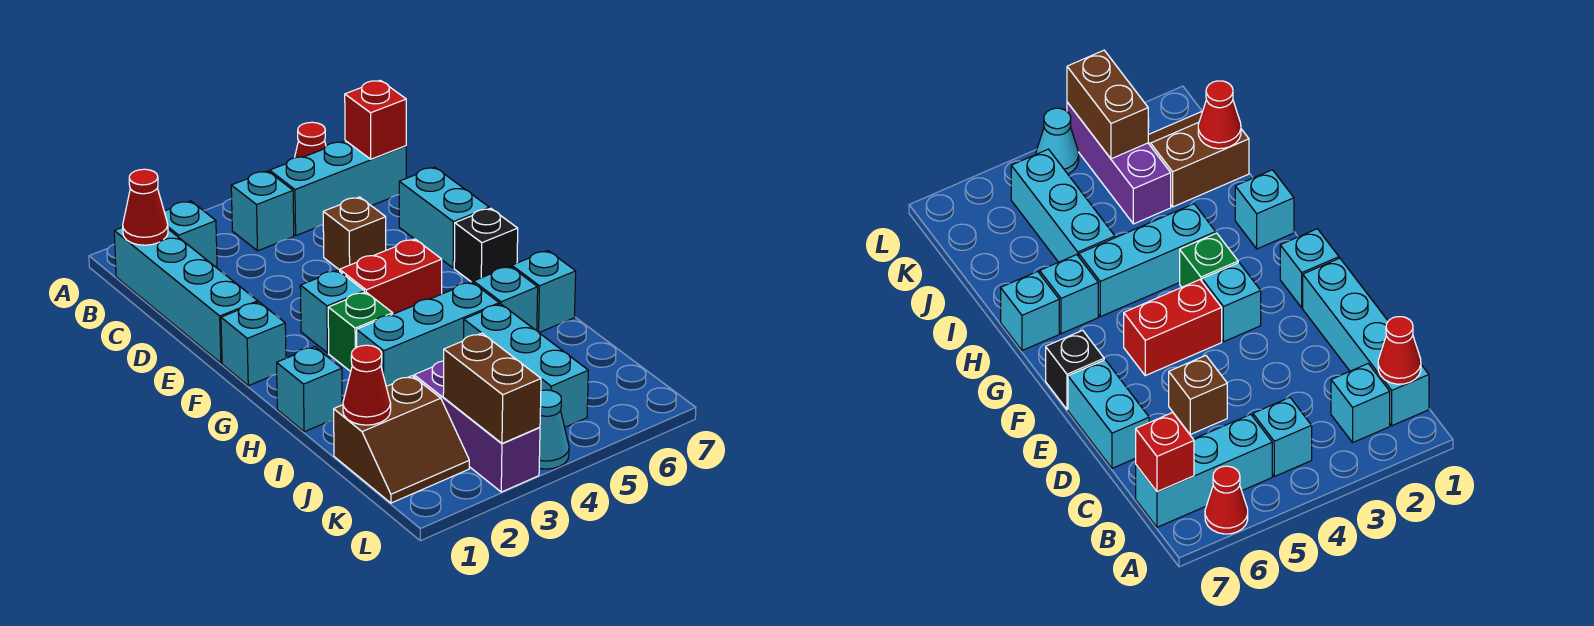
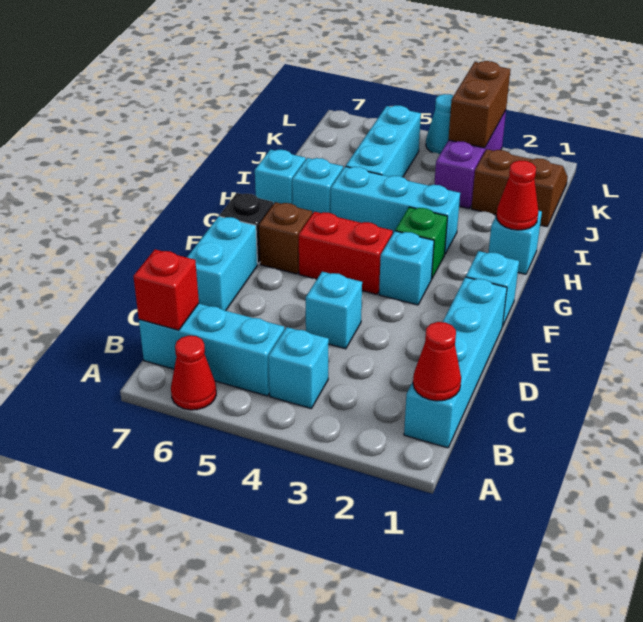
cyan brick B2 level 1 -> cyan brick D4 level 1
brown brick D5 level 1 -> brown brick F6 level 1
red cone J1 level 2 -> red cone H1 level 2

